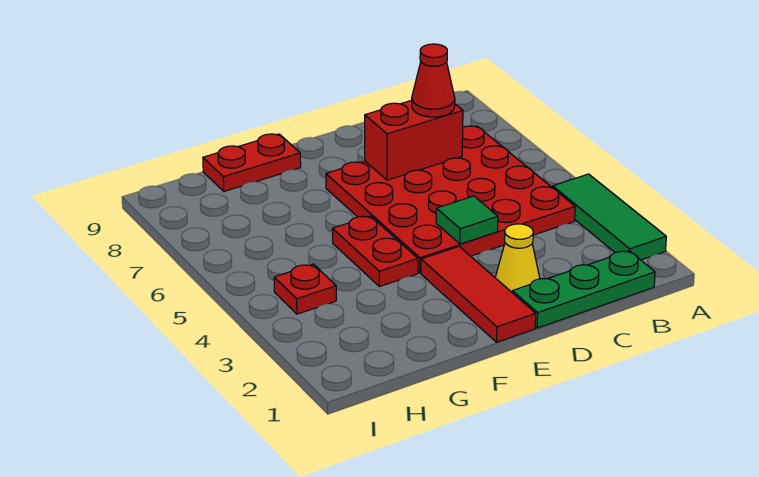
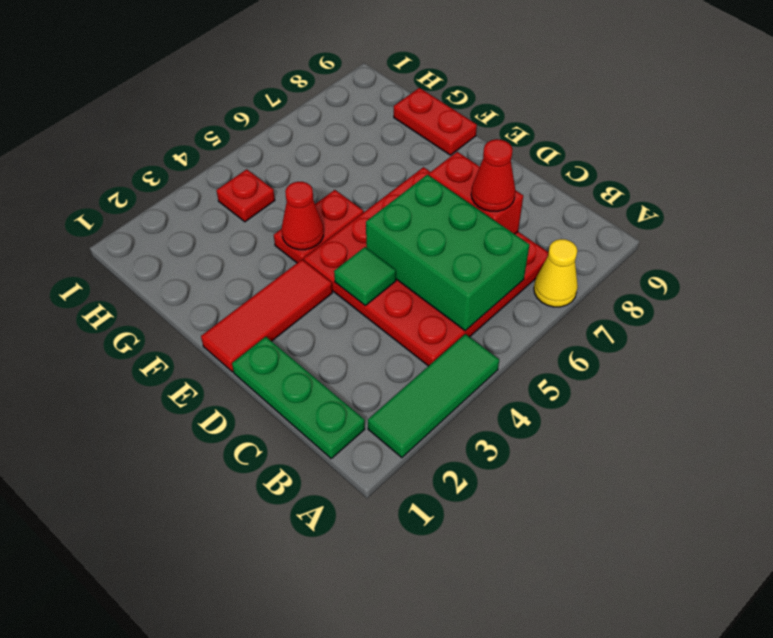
none -> green brick B5:D6 level 2
yellow cone D2 level 1 -> yellow cone A7 level 1
none -> red cone F4 level 2

